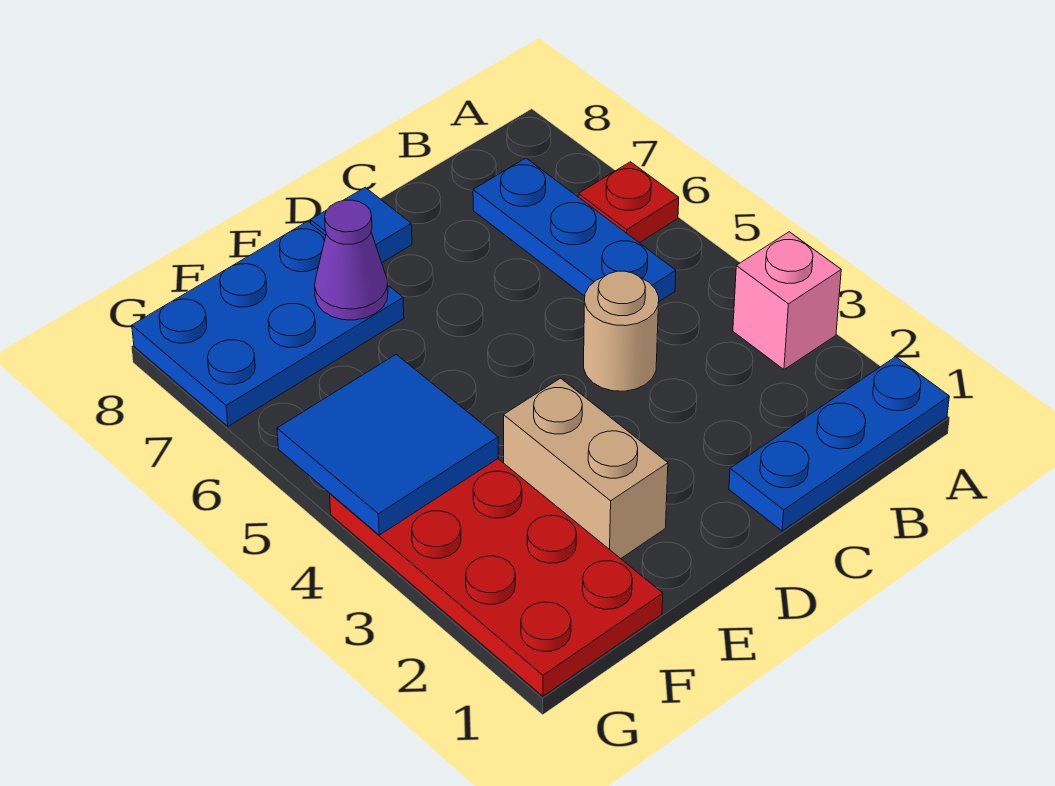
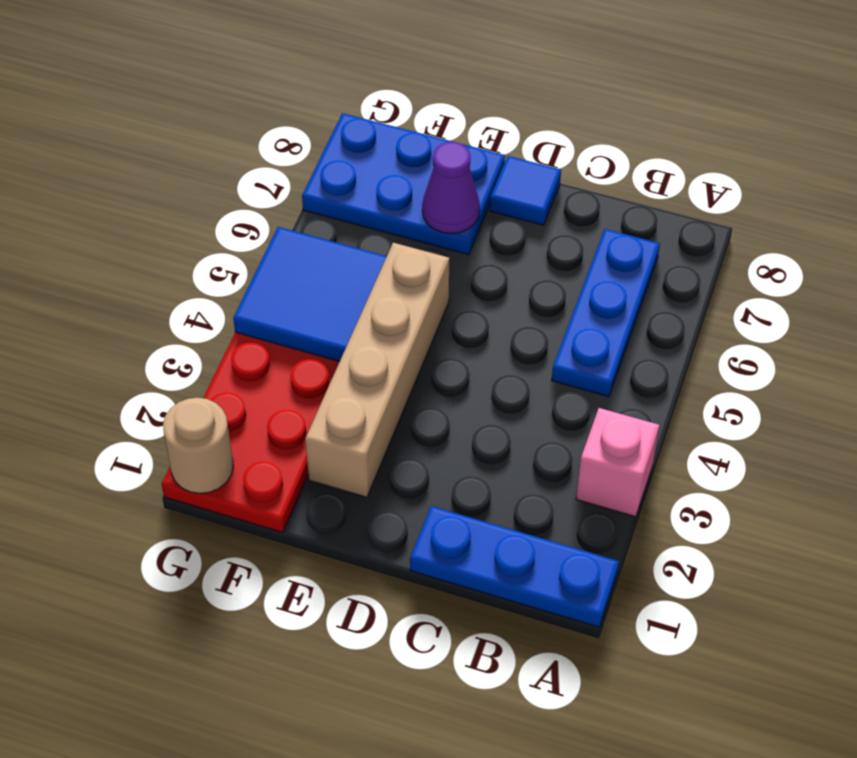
red plate A6 level 1 -> none
tan round brick C4 level 1 -> tan round brick G1 level 2
tan brick E2:E3 level 1 -> tan brick E2:E5 level 1

